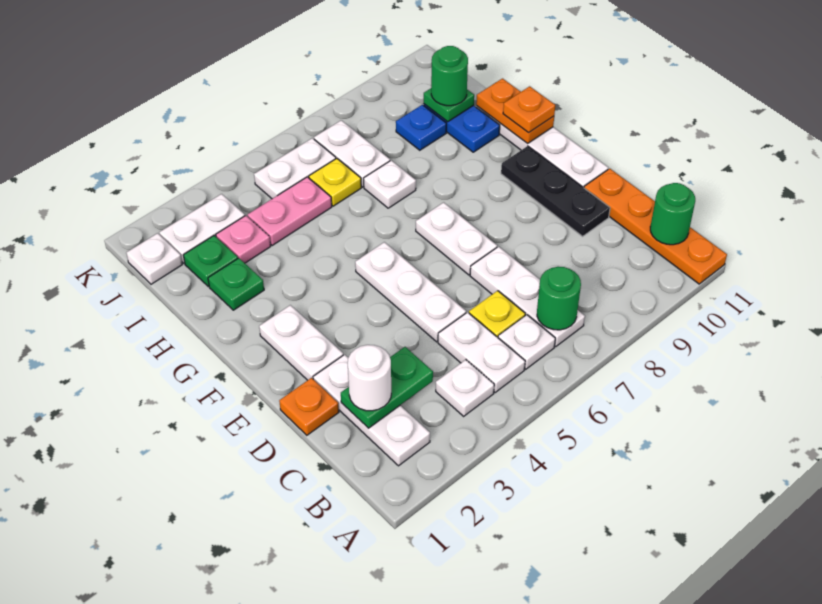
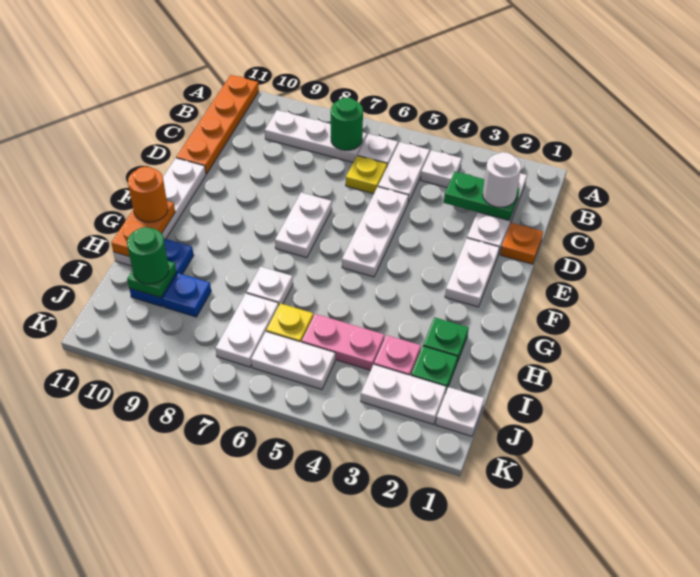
white plate B7:D7 level 1 -> white plate B7:B9 level 1
green round brick B11 level 2 -> none
black plate D10:F10 level 1 -> none
orange plate G11 level 3 -> orange round brick G11 level 3

